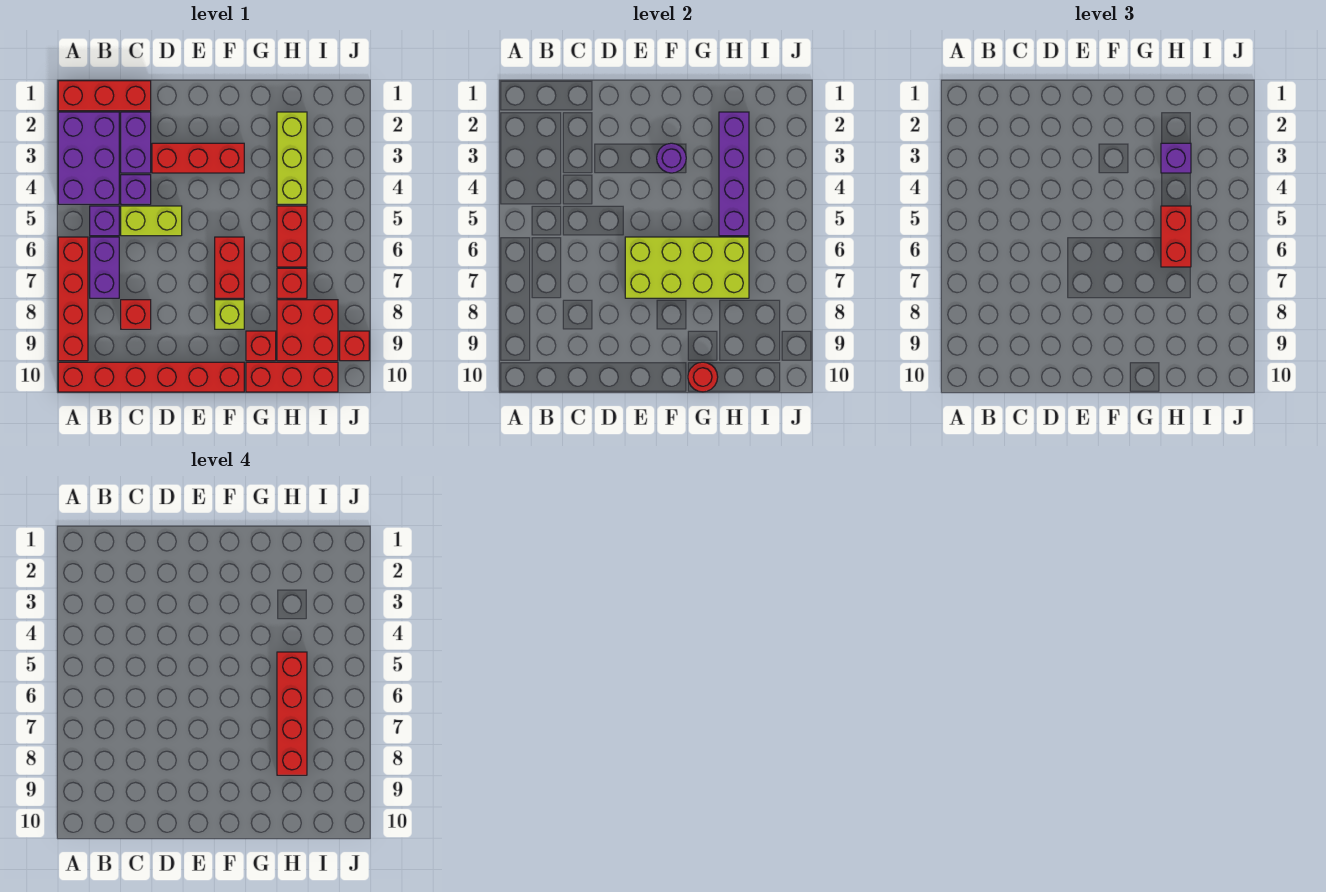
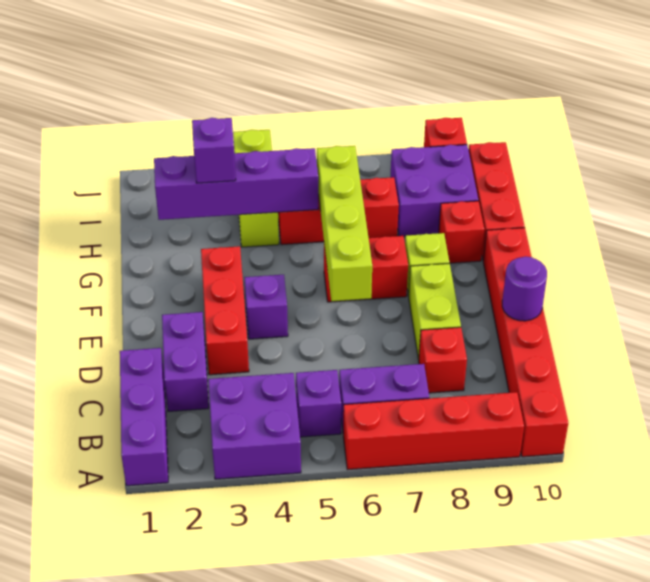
red brick A1:C1 level 1 -> purple brick A1:C1 level 1
purple brick A2:B4 level 1 -> purple brick A3:B4 level 1
purple brick C2:C3 level 1 -> purple brick C2:D2 level 1
purple brick C4 level 1 -> purple brick E4 level 1
lime brick C5:D5 level 1 -> lime brick D8:E8 level 1
lime brick E6:H7 level 2 -> lime brick E6:H6 level 2
purple round brick F3 level 2 -> purple round brick D10 level 2
red round brick G10 level 2 -> none
lime brick H2:H4 level 1 -> lime brick H4:J4 level 1
red brick H5:H6 level 3 -> none
red brick H5:H8 level 4 -> none
red brick H8:I9 level 1 -> purple brick H8:I9 level 1

